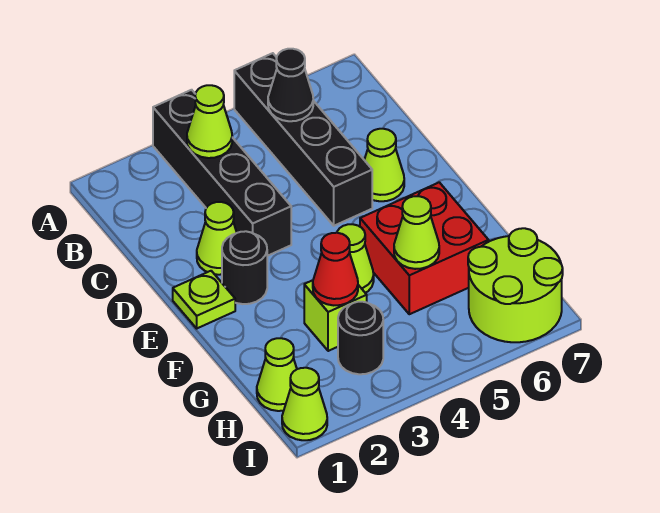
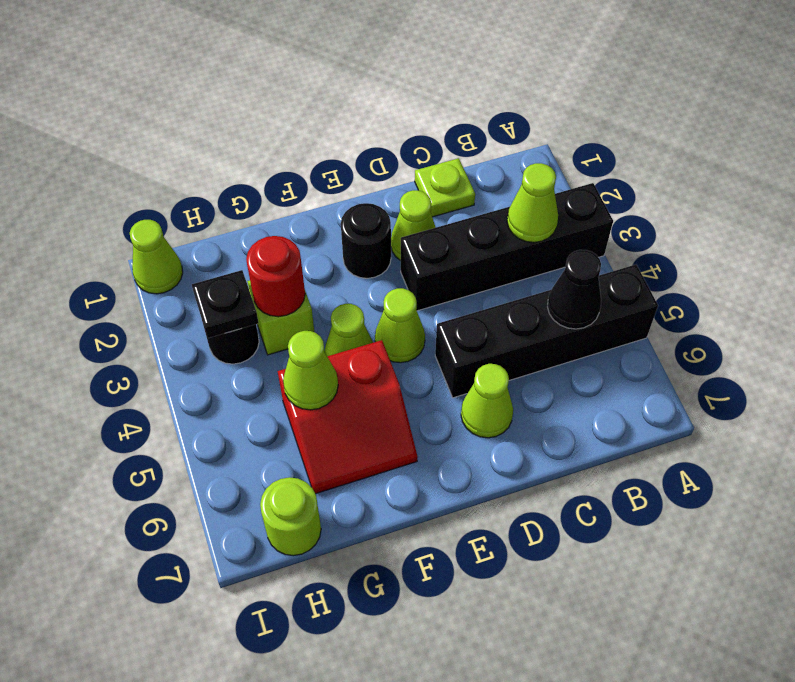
lime plate E1 level 1 -> lime plate C1 level 1
red brick F5:G6 level 1 -> red slope F5:G6 level 1 top 5
red cone G3 level 2 -> red round brick G3 level 2
lime cone H1 level 1 -> lime cone E4 level 1
none -> black plate H3 level 2
lime round brick H6:I7 level 1 -> lime round brick H7 level 1

